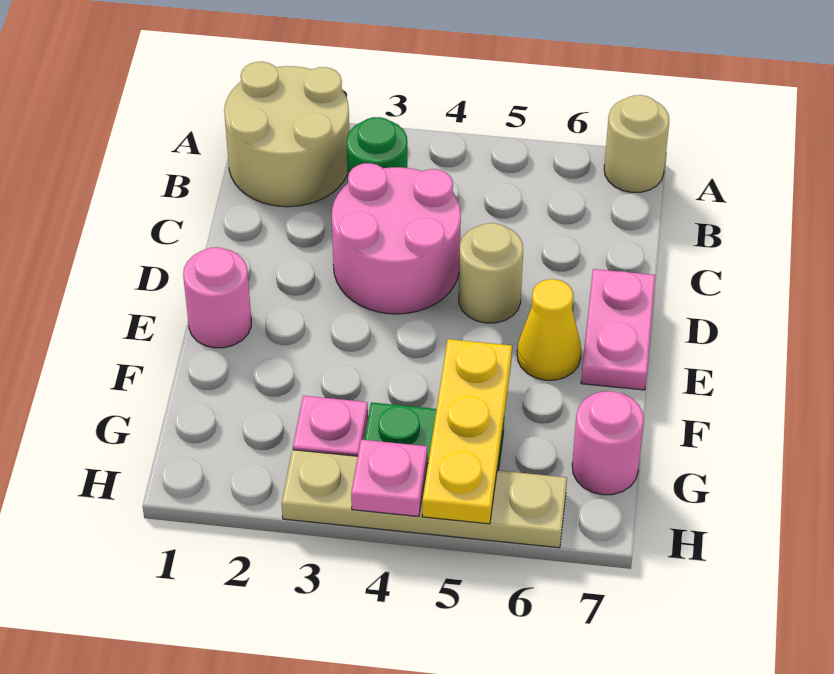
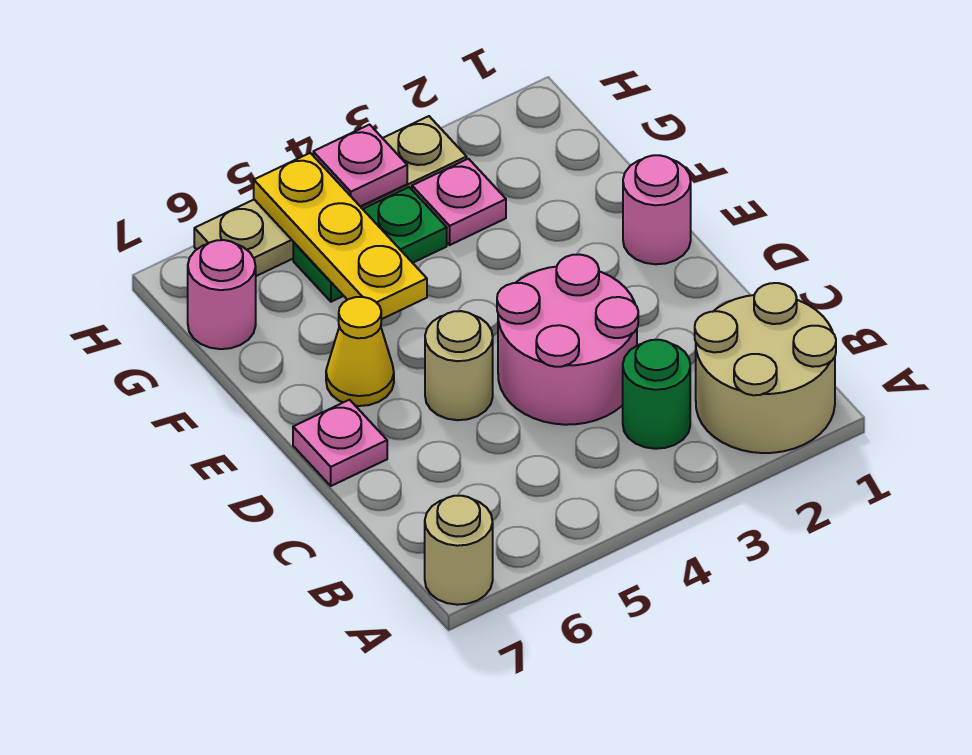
pink plate D7:E7 level 1 -> pink plate D7 level 1

